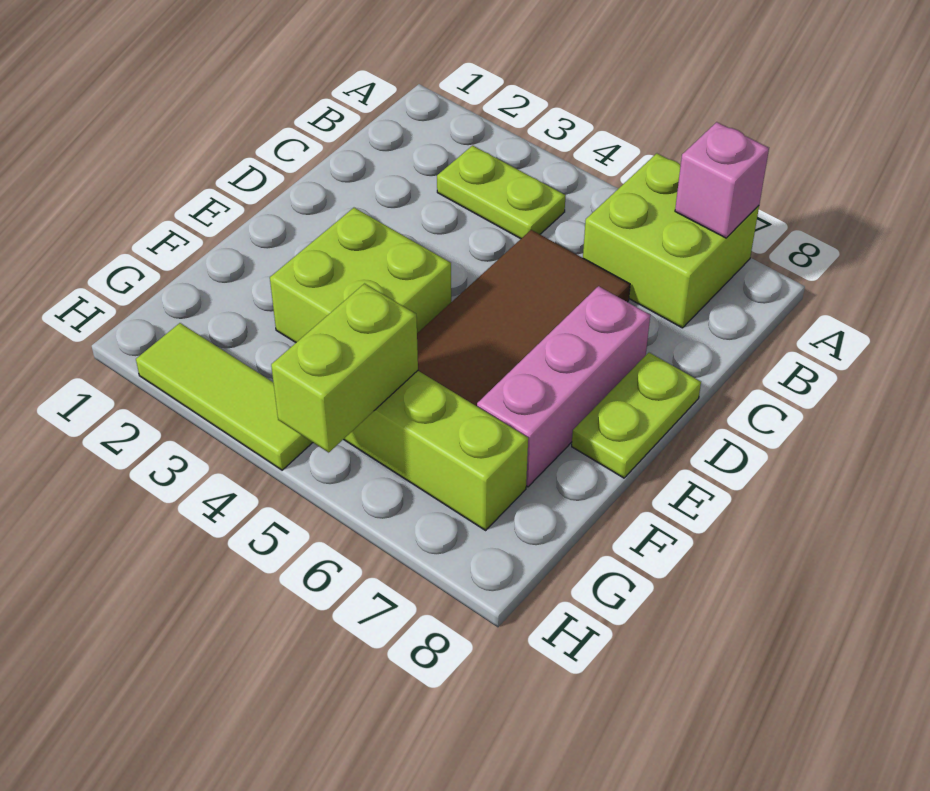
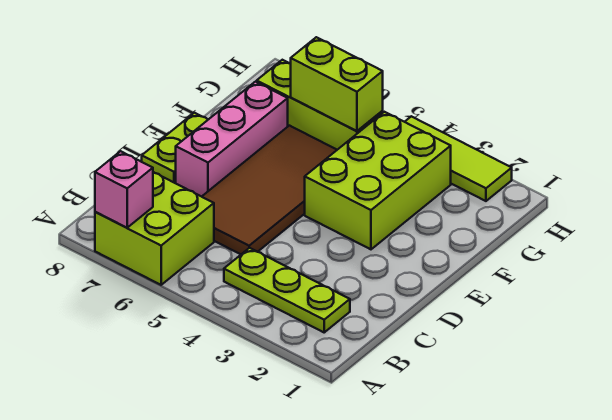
lime plate B3:B4 level 1 -> lime plate B2:B4 level 1
lime brick E3:F4 level 1 -> lime brick E3:G4 level 1
lime brick G5:H5 level 2 -> lime brick G5:G6 level 2

